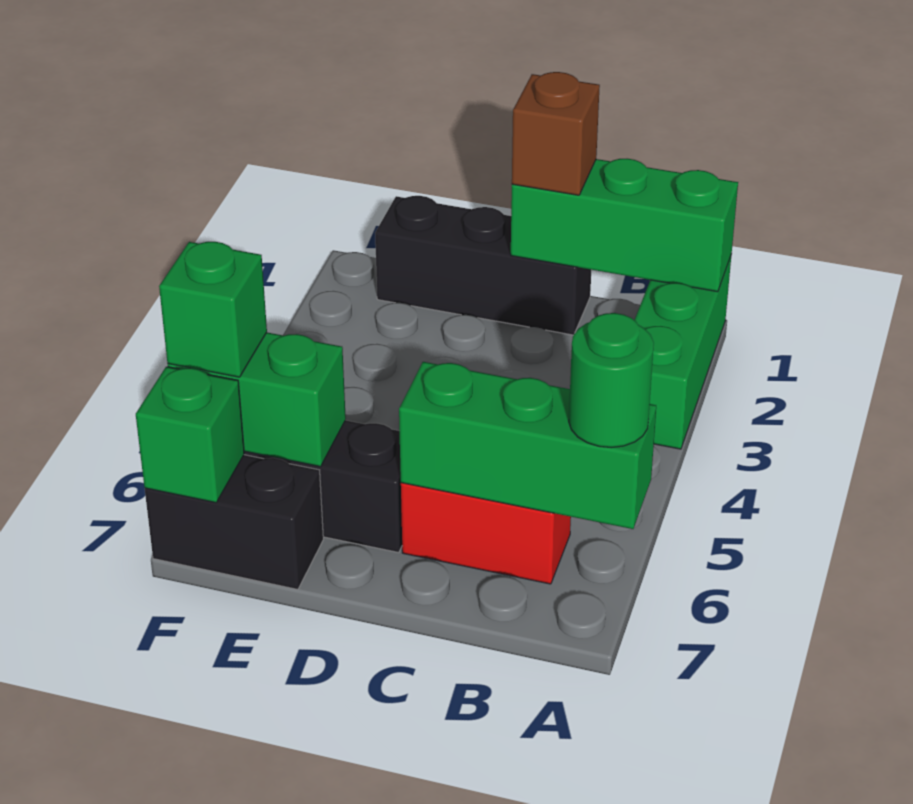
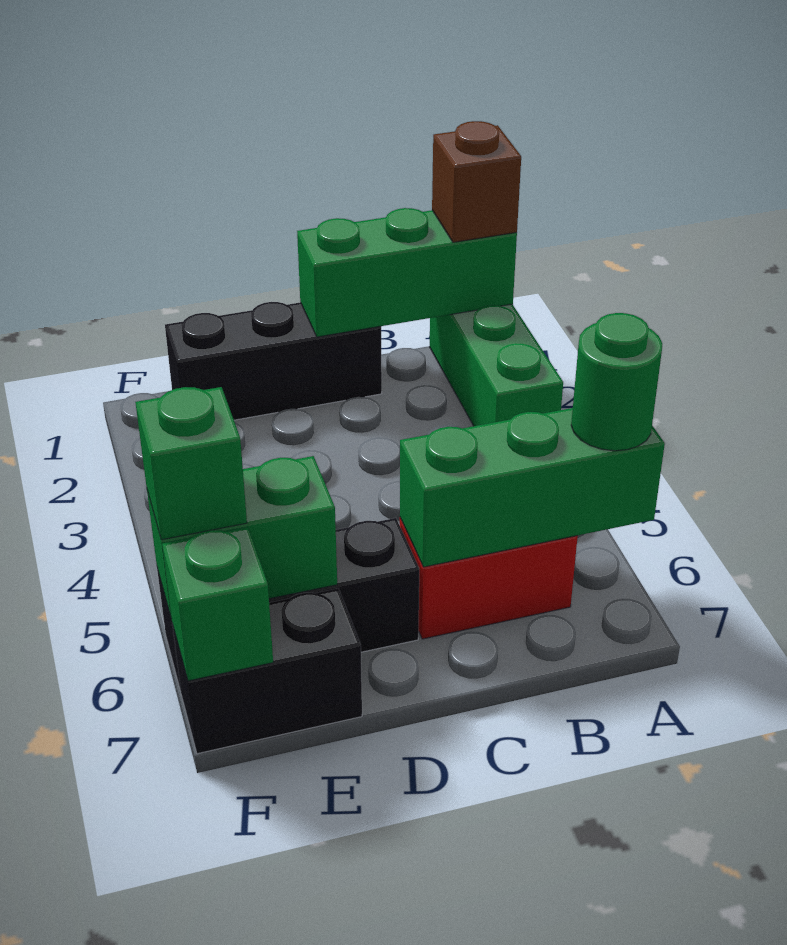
brown brick C1 level 3 -> brown brick A1 level 3

